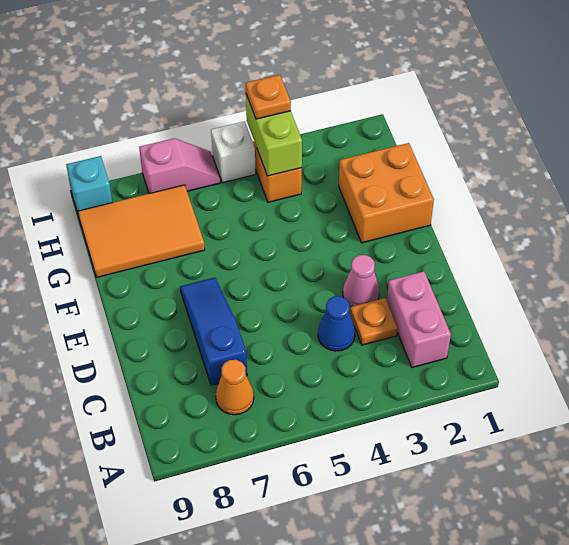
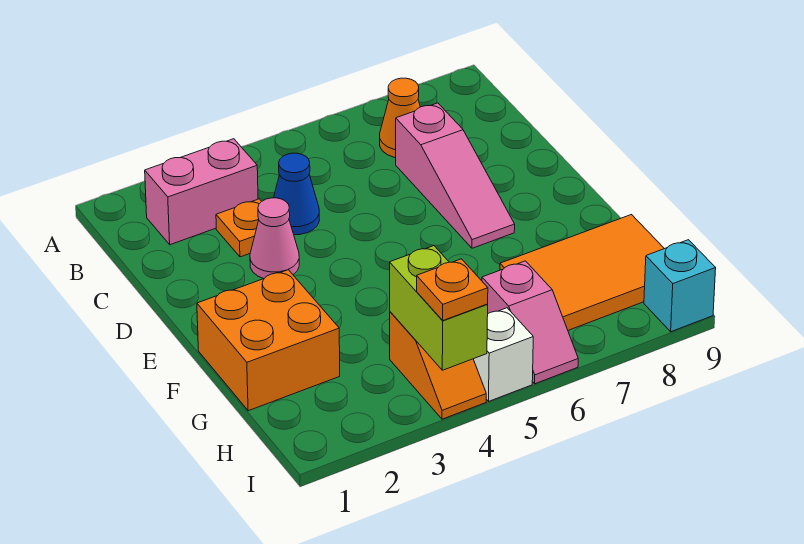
pink brick B2:C2 level 1 -> pink brick B2:B3 level 1
blue slope C7:E7 level 1 top C -> pink slope C7:E7 level 1 top C
pink slope I6:I7 level 1 top 7 -> pink slope H6:I6 level 1 top H

